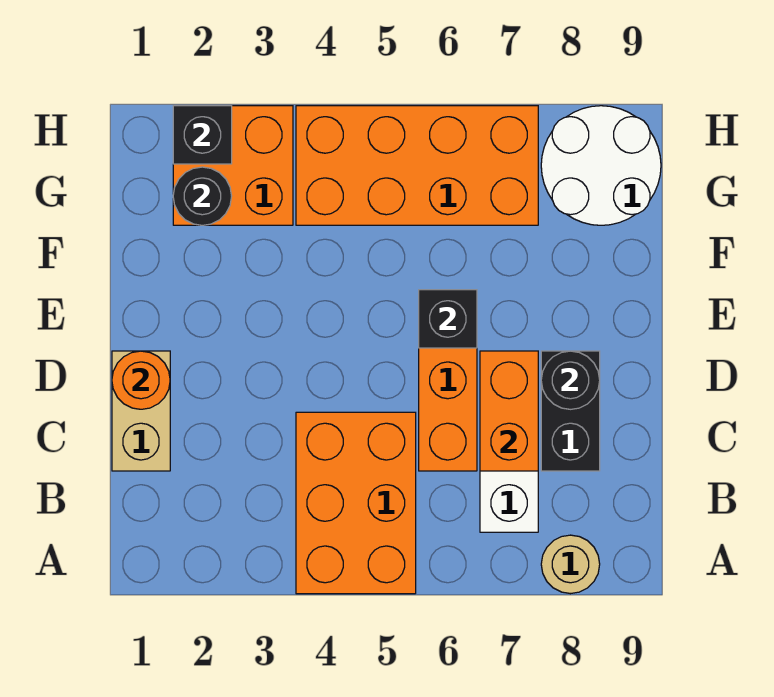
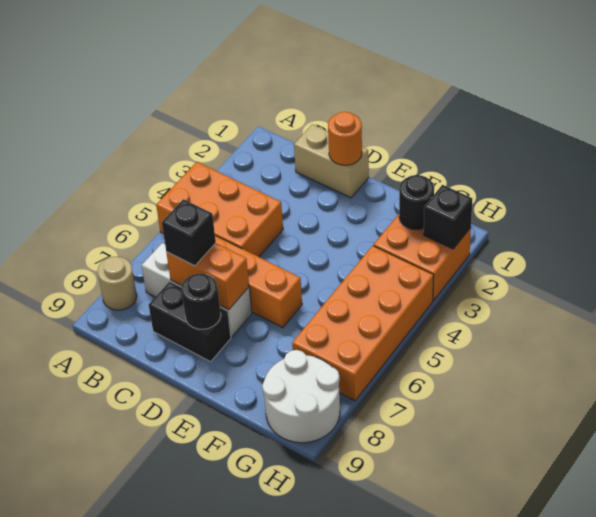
black brick E6 level 2 -> black brick C7 level 3

